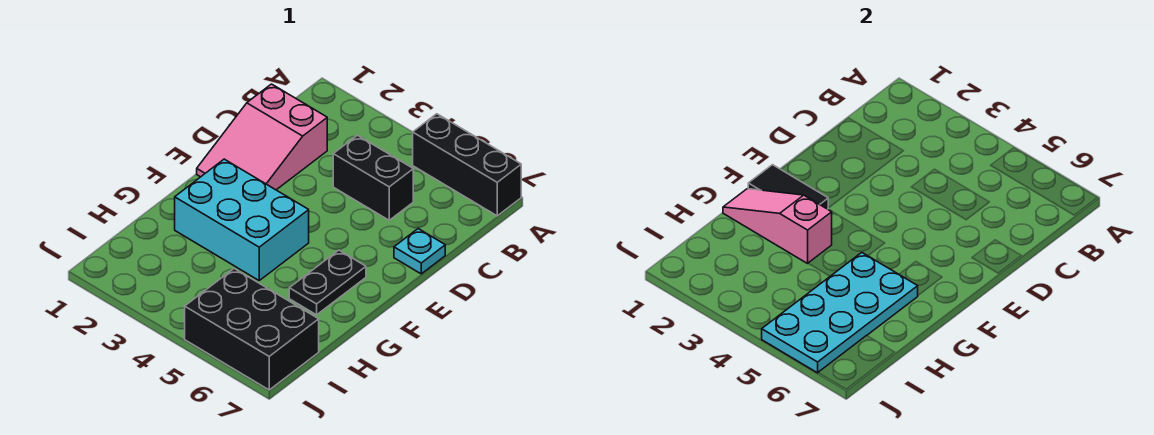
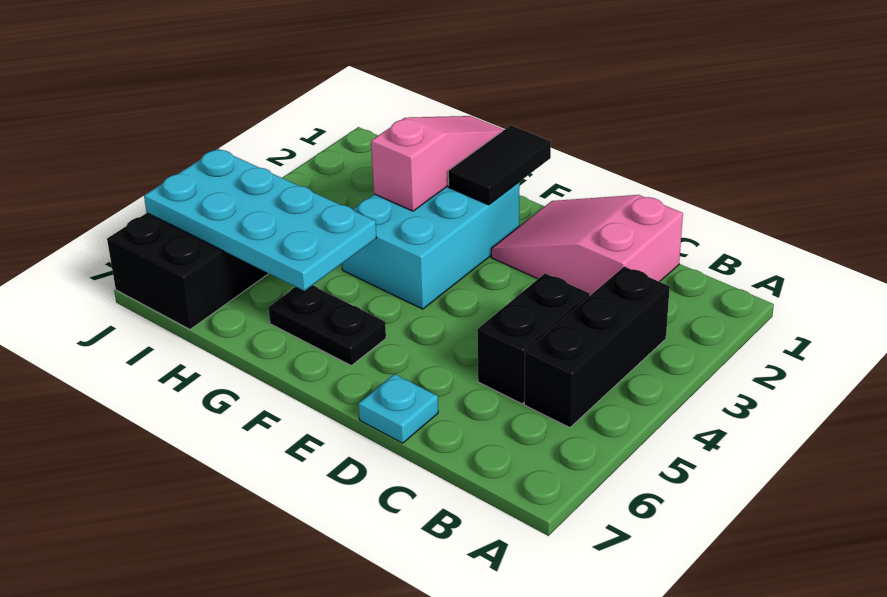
black brick A5:A7 level 1 -> black brick B3:B5 level 1

